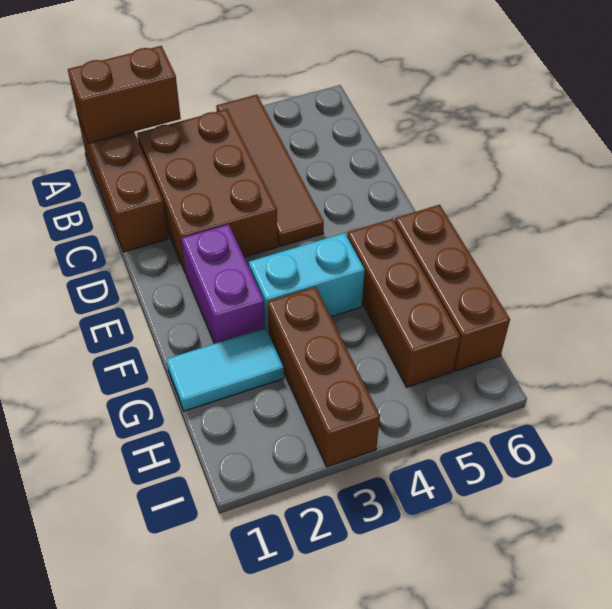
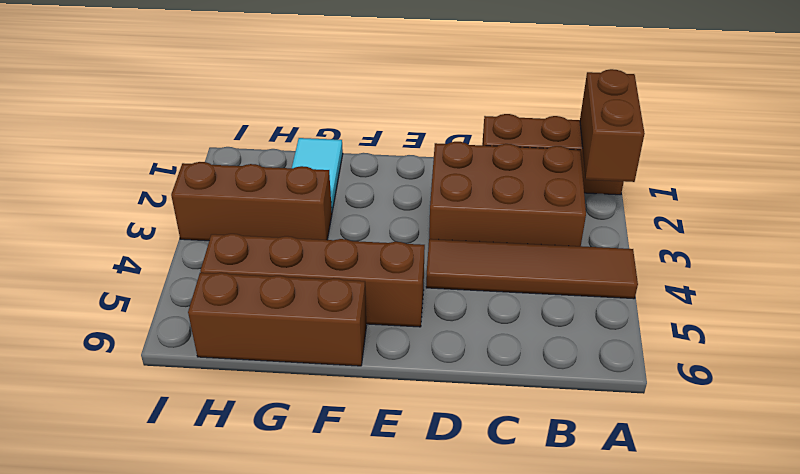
purple brick E2:F2 level 1 -> none
cyan brick F3:F4 level 1 -> none
brown brick F5:H5 level 1 -> brown brick E5:H5 level 1

